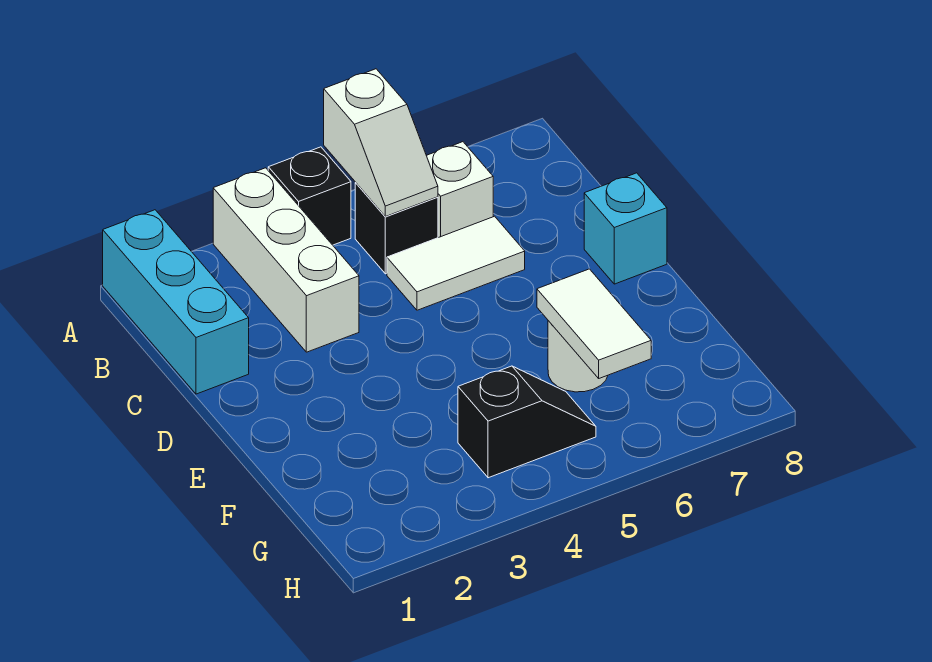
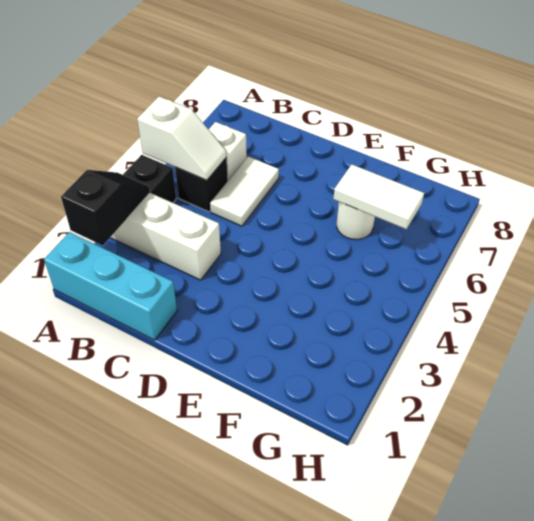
cyan brick D8 level 1 -> none
black slope G4:G5 level 1 top 4 -> black slope A2:A3 level 2 top 2

